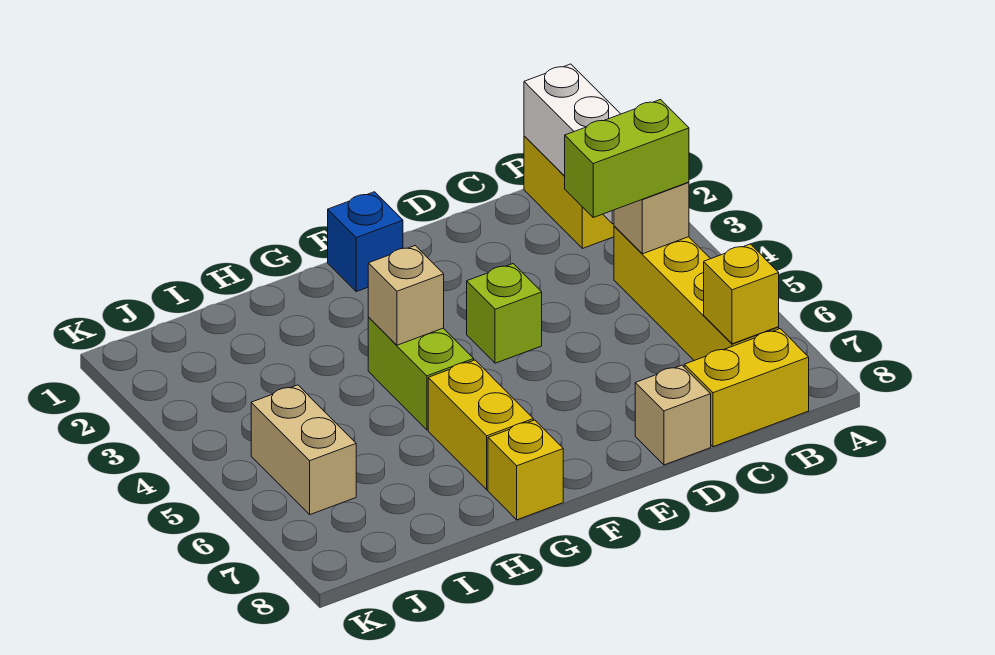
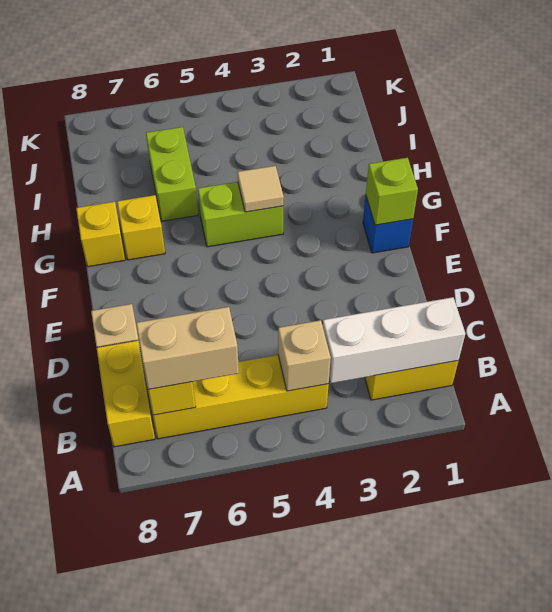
lime brick B4:C4 level 3 -> lime brick H6:I6 level 1
lime brick E4 level 1 -> lime brick F1 level 2
tan brick G4 level 2 -> tan tile G4 level 2
yellow brick G6:G7 level 1 -> yellow brick G7 level 1
tan brick J5:J6 level 1 -> tan brick B6:B7 level 3

